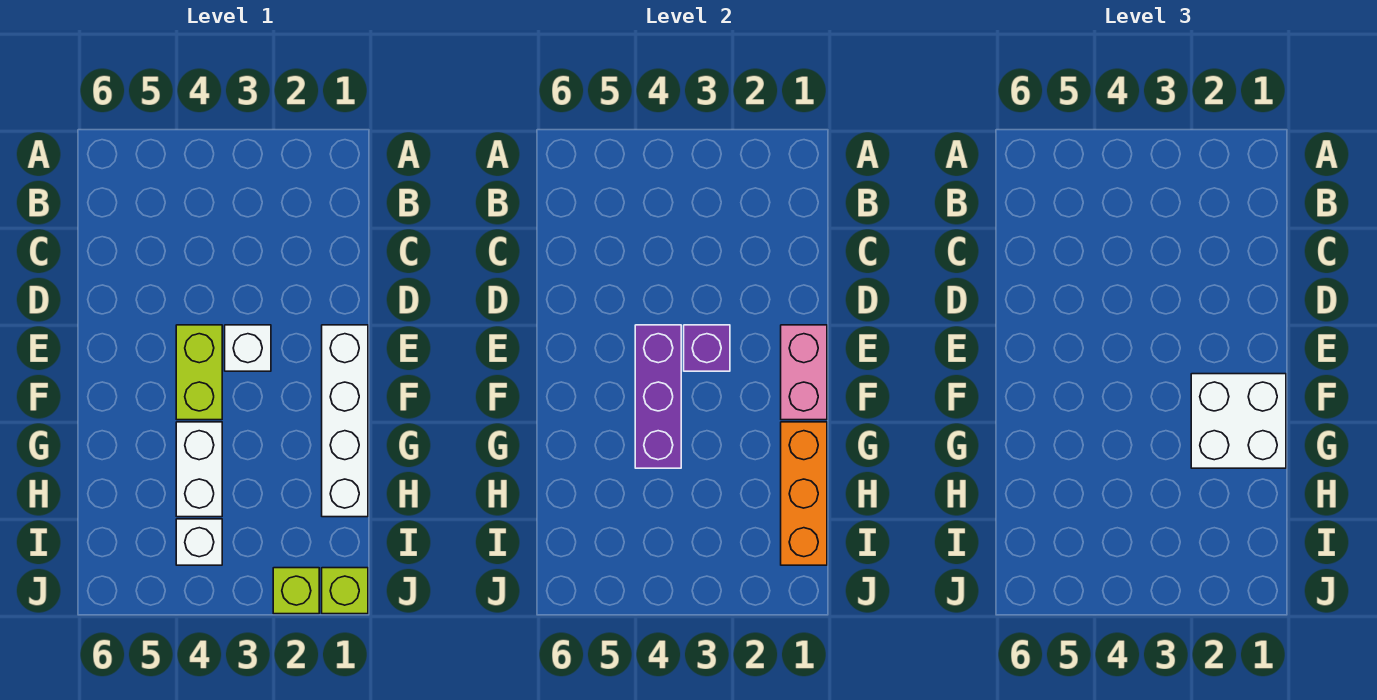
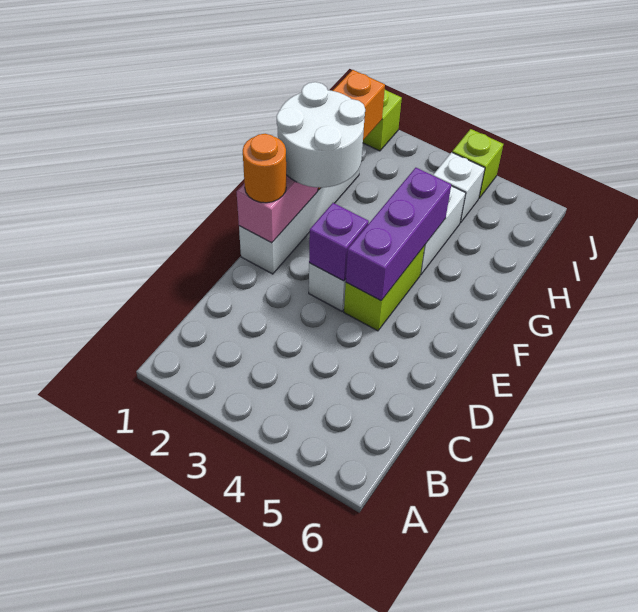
none -> orange round brick E1 level 3
white brick F1:G2 level 3 -> white round brick F1:G2 level 3
lime brick J2 level 1 -> lime brick J4 level 1

